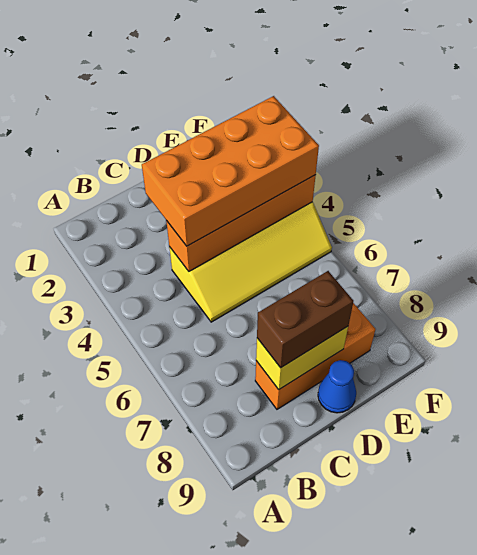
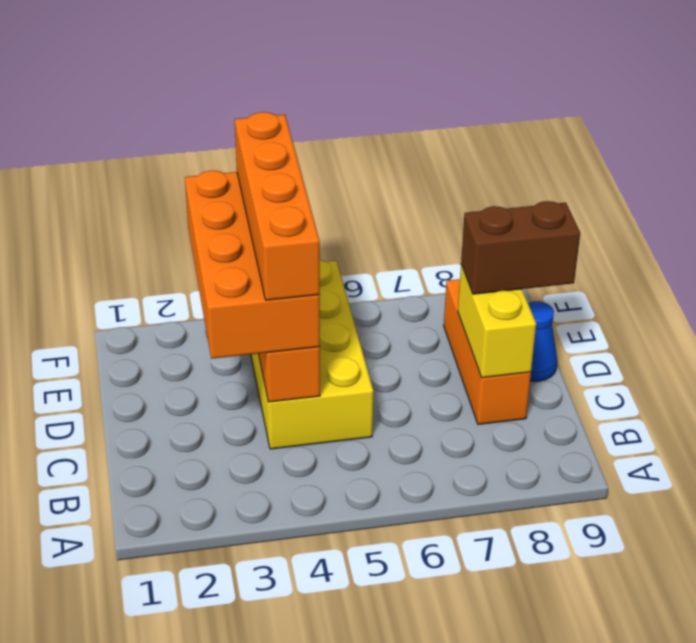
yellow slope C4:F5 level 1 top 4 -> yellow brick C4:F5 level 1
none -> orange brick C4:F4 level 4
brown brick C8:D8 level 3 -> brown brick D8:D9 level 3

